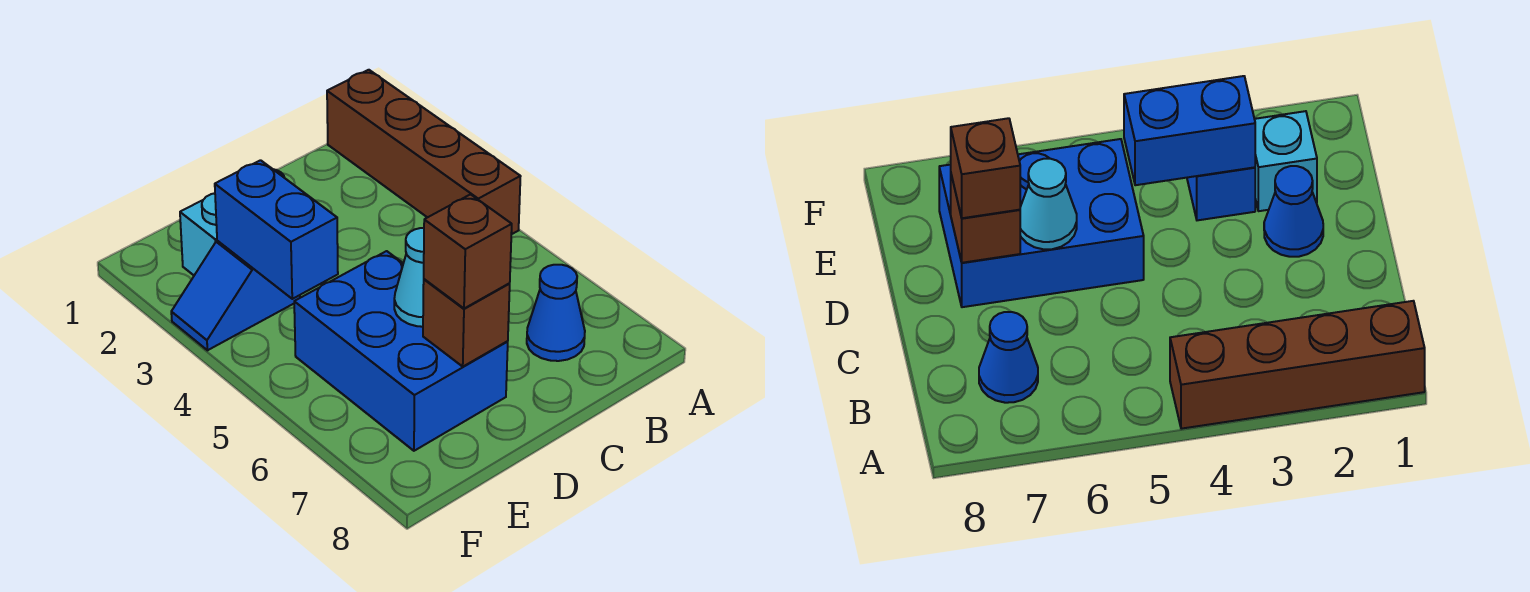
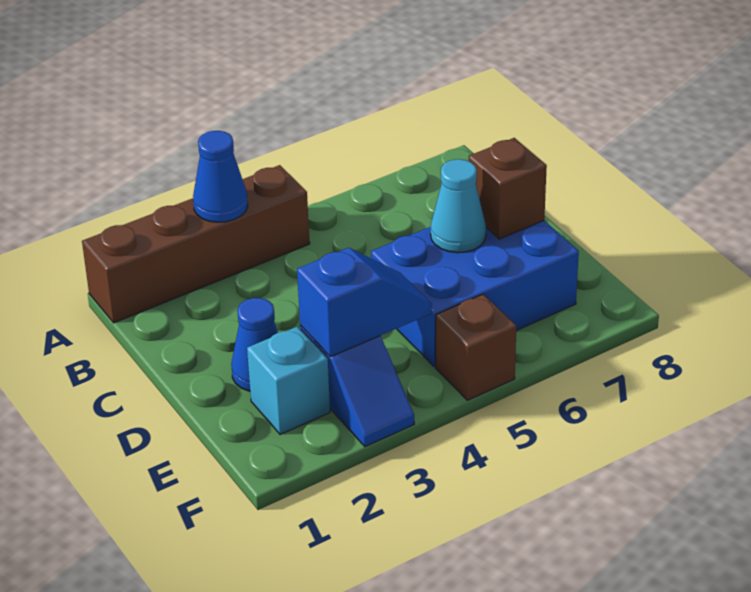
blue cone B7 level 1 -> blue cone A3 level 2
brown brick D7 level 3 -> brown brick F5 level 1
blue brick E3:E4 level 2 -> blue slope E3:E4 level 2 top 3

